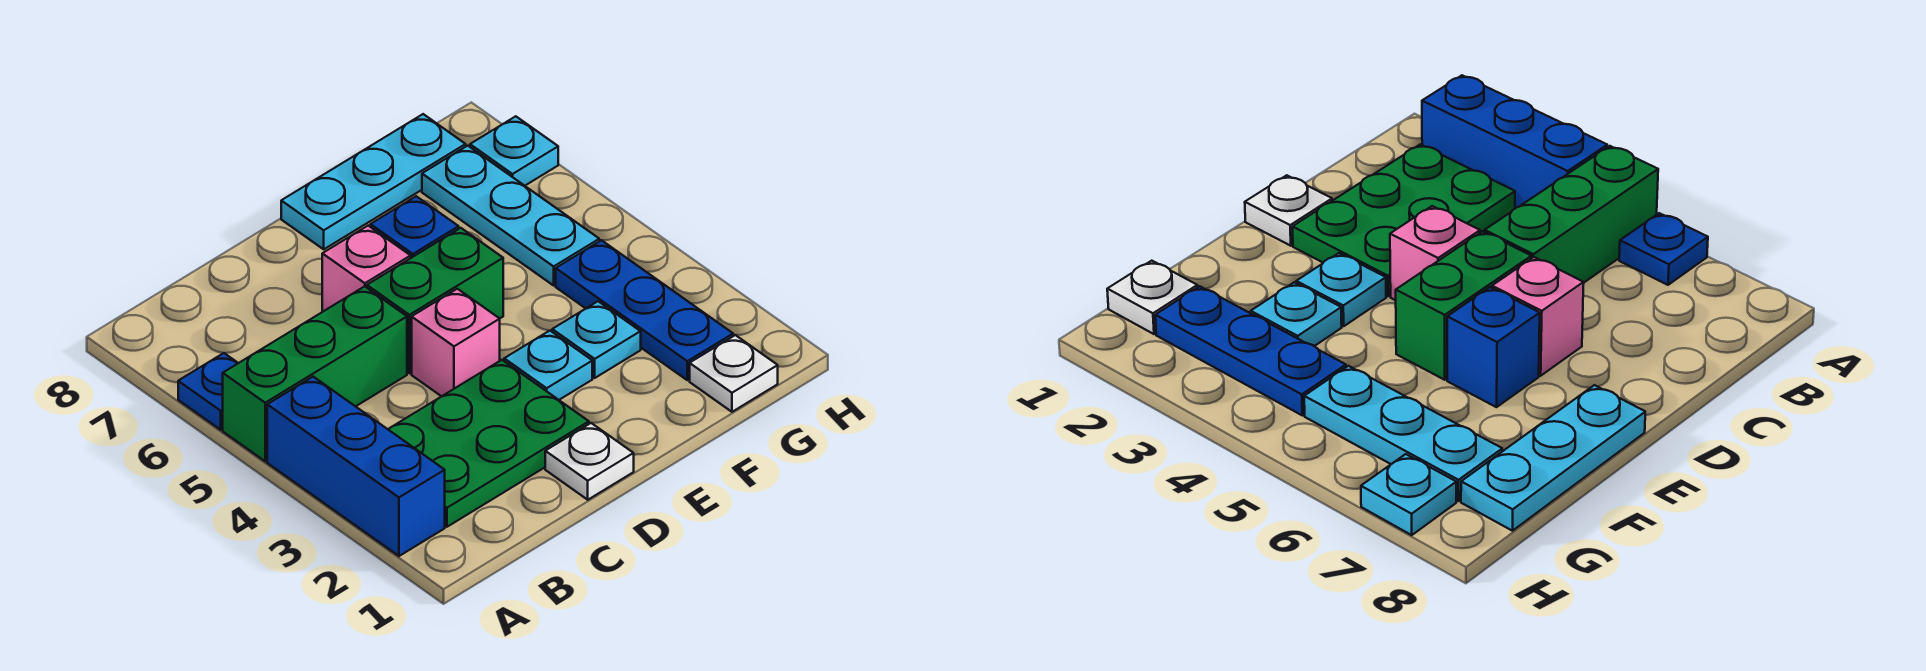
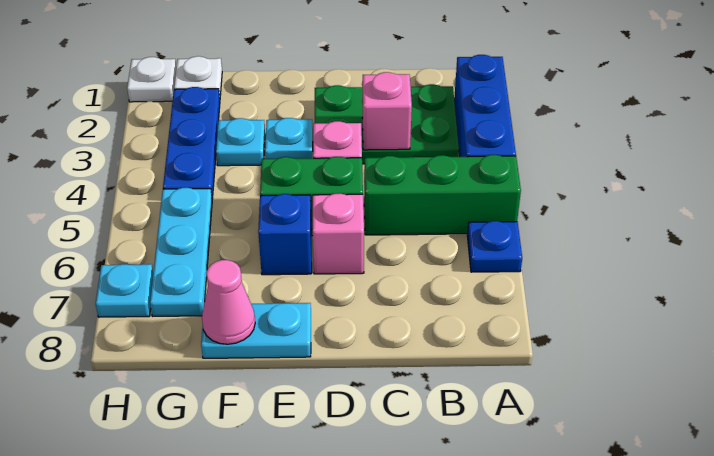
none -> pink brick C3 level 2
white plate D1 level 1 -> white plate H1 level 1
cyan plate E8:G8 level 1 -> cyan plate E8:F8 level 1
none -> pink cone F8 level 2

